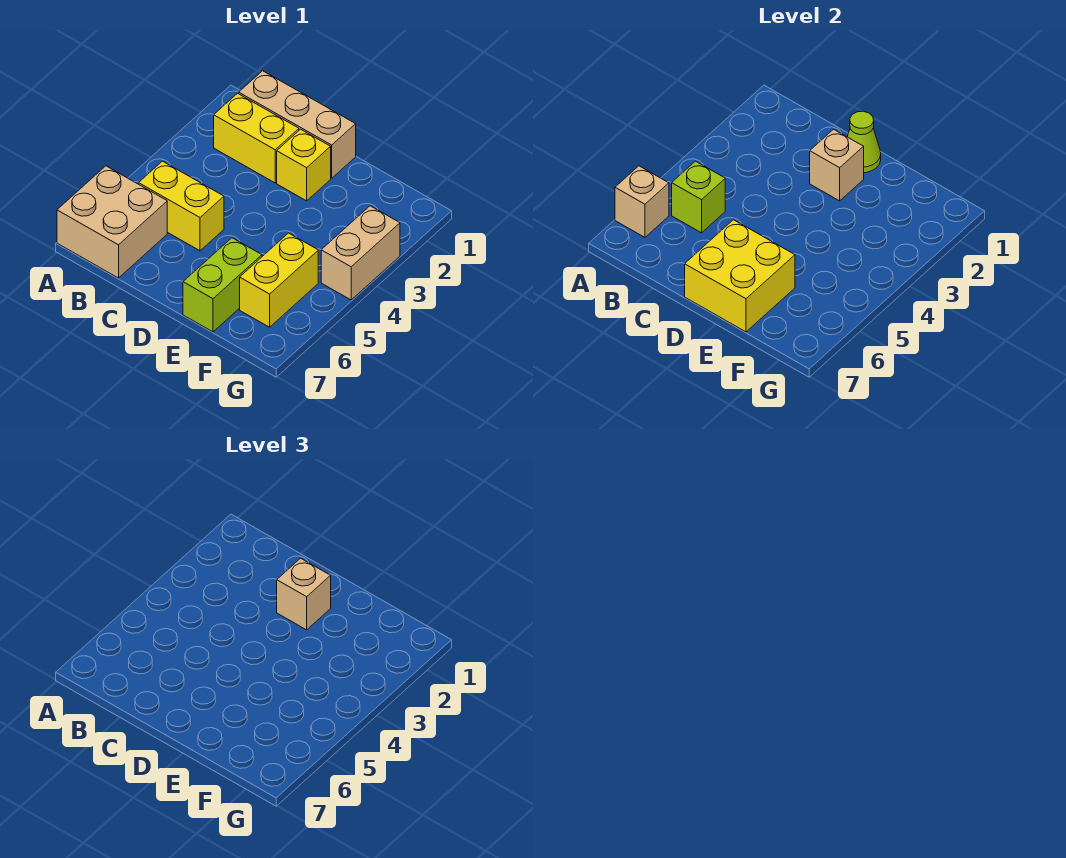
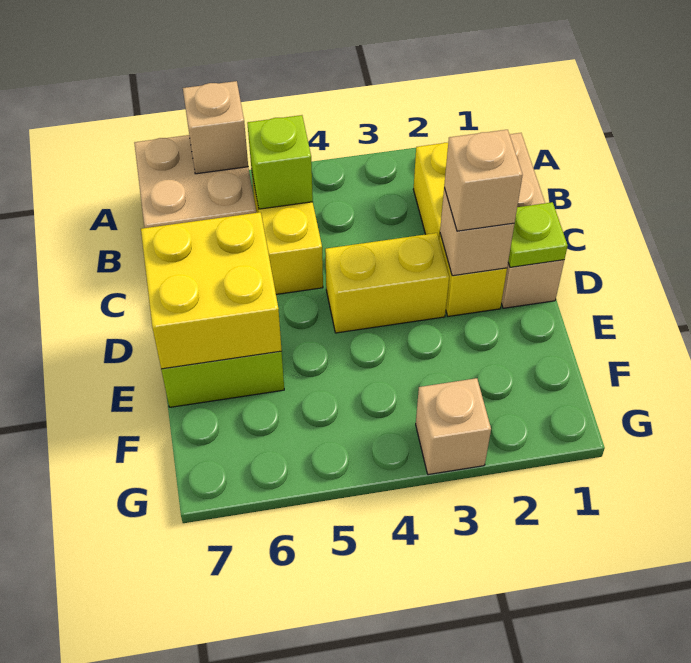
lime cone D1 level 2 -> lime plate D1 level 2
yellow brick F5:F6 level 1 -> yellow brick D3:D4 level 1
tan brick G3:G4 level 1 -> tan brick G3 level 1

